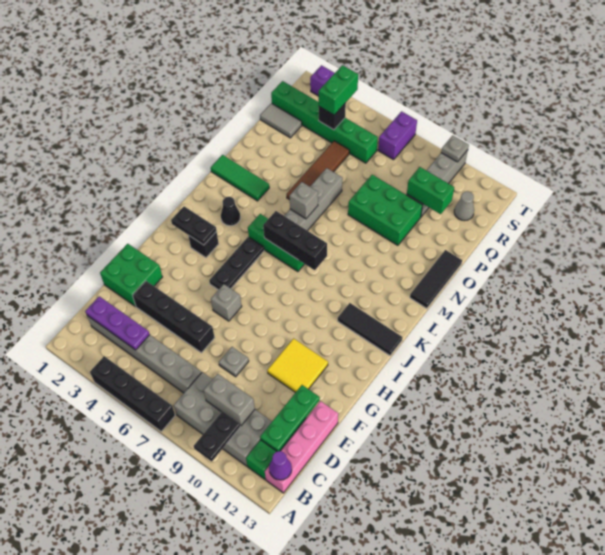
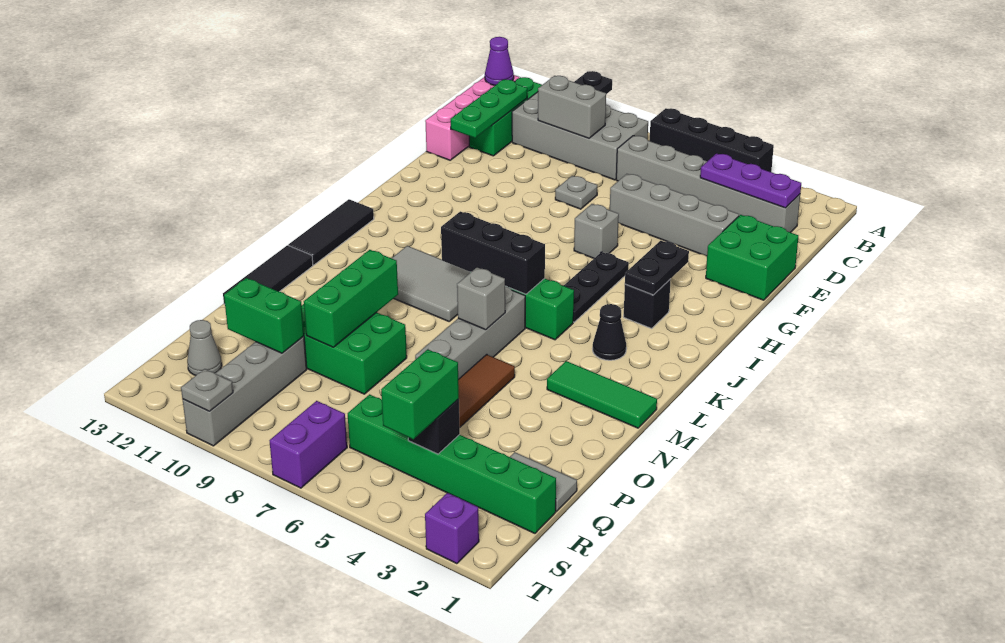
black brick E3:E6 level 1 -> grey brick E3:E6 level 1
yellow tile F10:G11 level 1 -> none
black plate I2:I3 level 2 -> black plate H3:I3 level 2
black tile J11:J13 level 1 -> black tile J13:L13 level 1
none -> grey tile K8:L10 level 1
none -> green brick N9:P9 level 2

